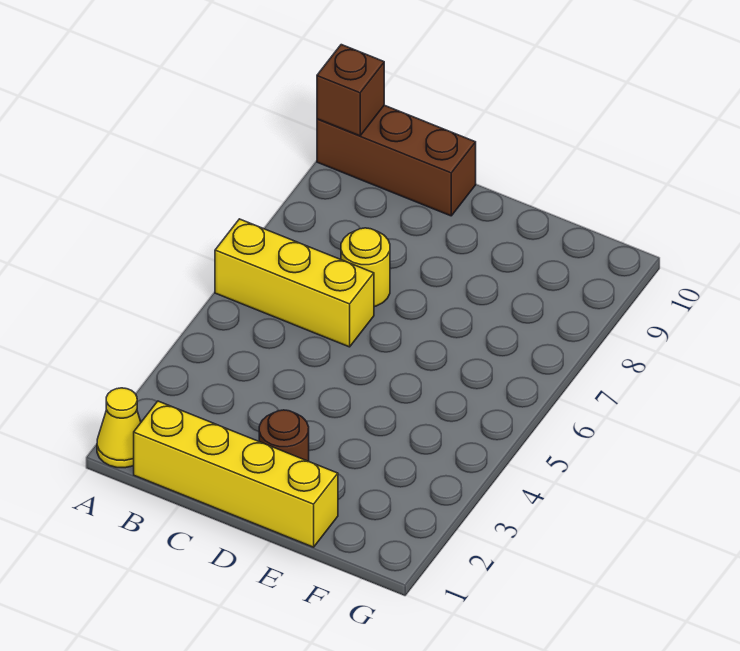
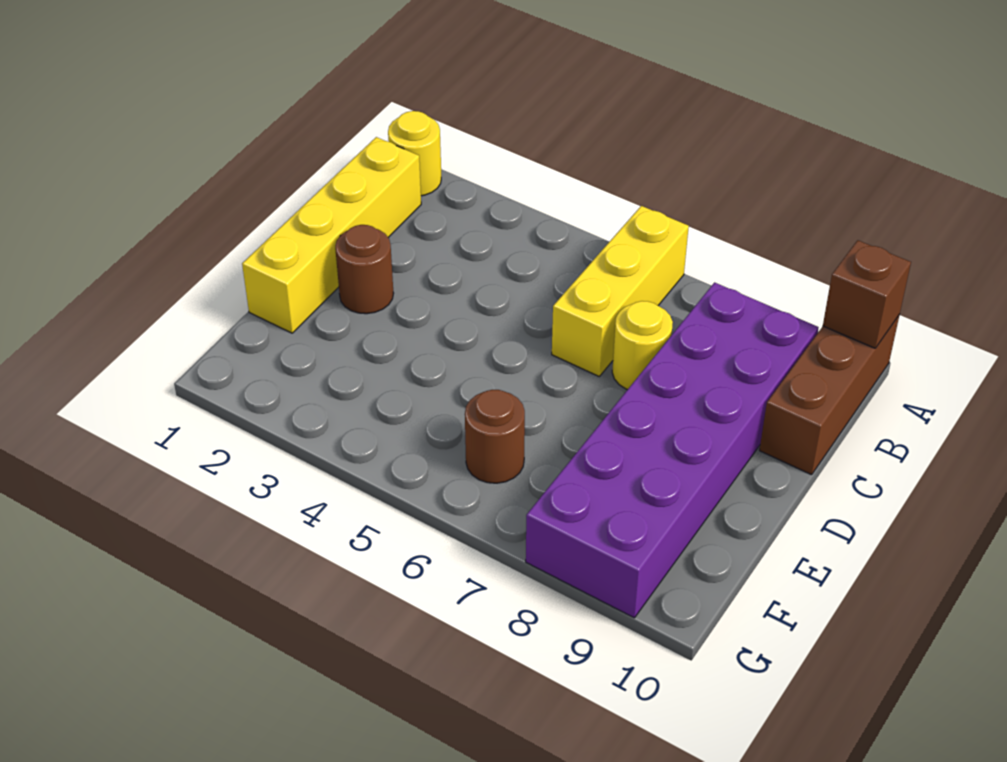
yellow cone A1 level 1 -> yellow round brick A1 level 1
none -> purple brick B8:G9 level 1
none -> brown round brick F6 level 1

